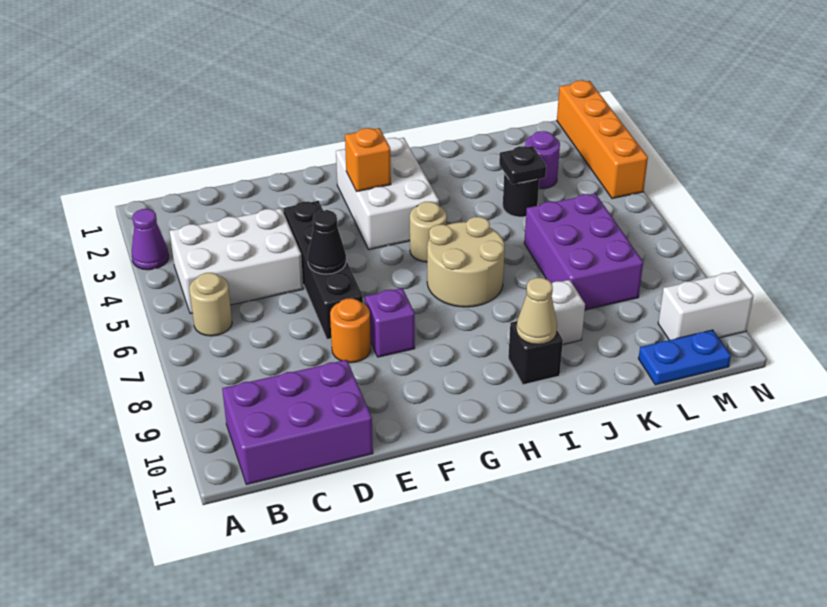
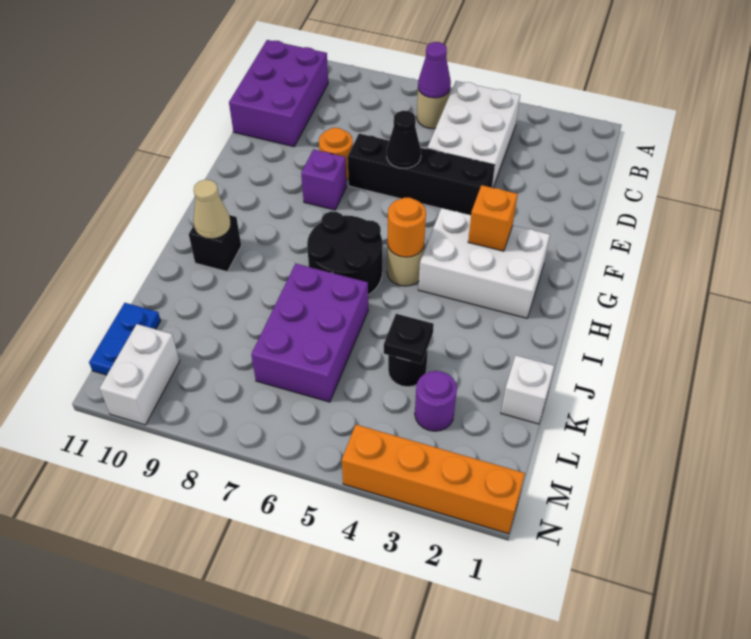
purple cone A3 level 1 -> purple cone B6 level 2
none -> orange round brick H5 level 2
tan round brick H6:I7 level 1 -> black round brick H6:I7 level 1
white brick J9 level 1 -> white brick K1 level 1
purple brick K6:L8 level 1 -> purple brick J6:L7 level 1

